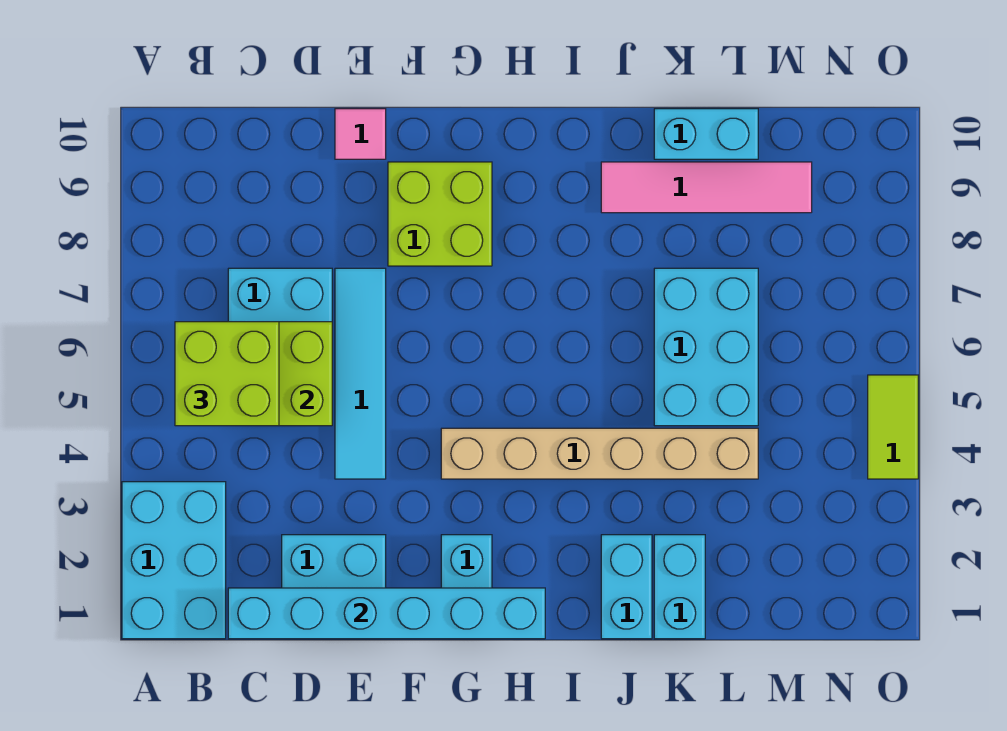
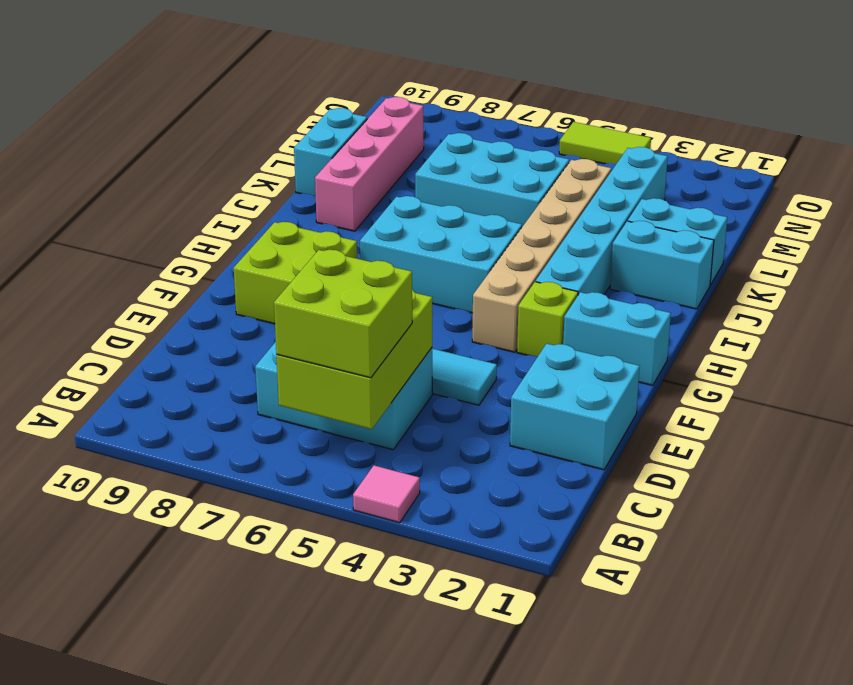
cyan brick A1:B3 level 1 -> cyan brick H5:I7 level 1
cyan brick C1:H1 level 2 -> cyan brick H3:M3 level 1
pink tile E10 level 1 -> pink tile A4 level 1
none -> lime brick G3 level 1
pink tile J9:M9 level 1 -> pink brick J9:M9 level 1

